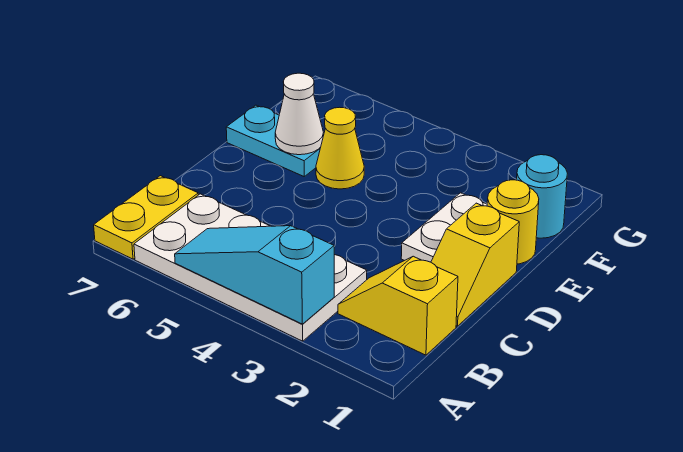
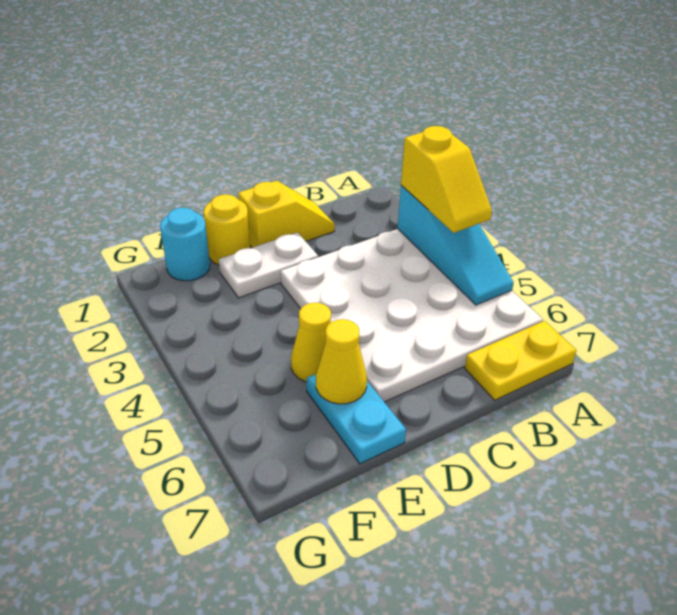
white plate A3:B6 level 1 -> white plate A3:D6 level 1
yellow slope B1:B2 level 1 top 1 -> yellow slope A3:A4 level 3 top 3
white cone E6 level 2 -> yellow cone E6 level 2

